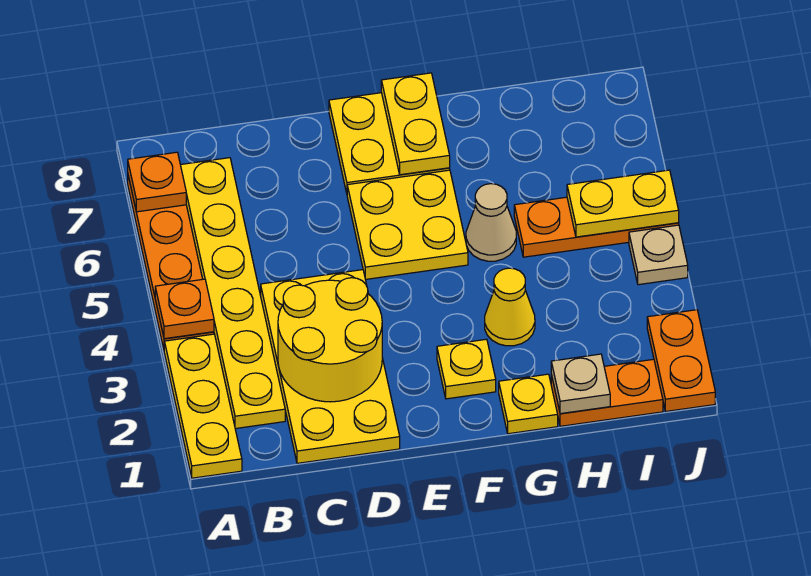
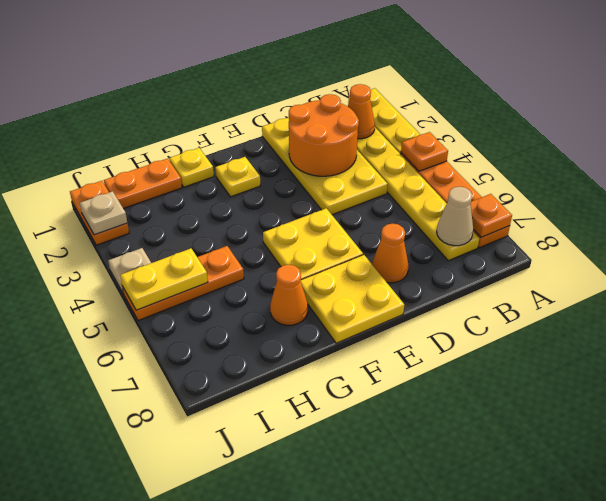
none -> orange cone B2 level 2
yellow round brick C2:D3 level 2 -> orange round brick C2:D3 level 2
none -> orange cone D7 level 1
yellow plate F7:F8 level 2 -> none
yellow cone G3 level 1 -> none
tan cone G5 level 1 -> tan cone B7 level 2
none -> orange cone G7 level 1
tan plate H1 level 2 -> tan plate J2 level 2

